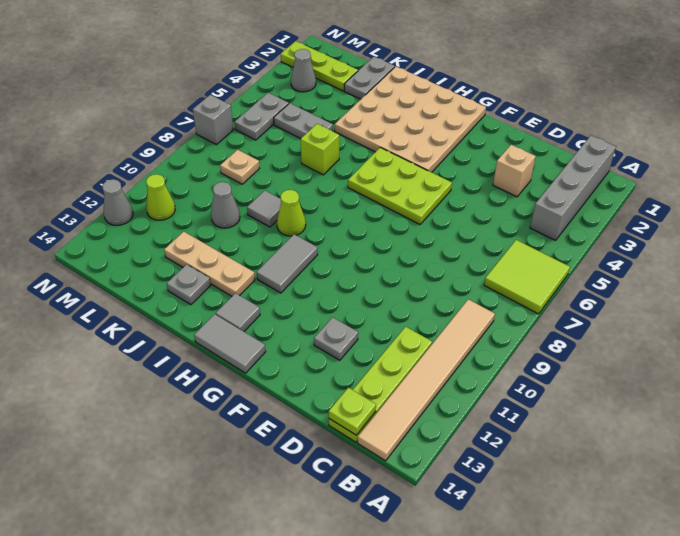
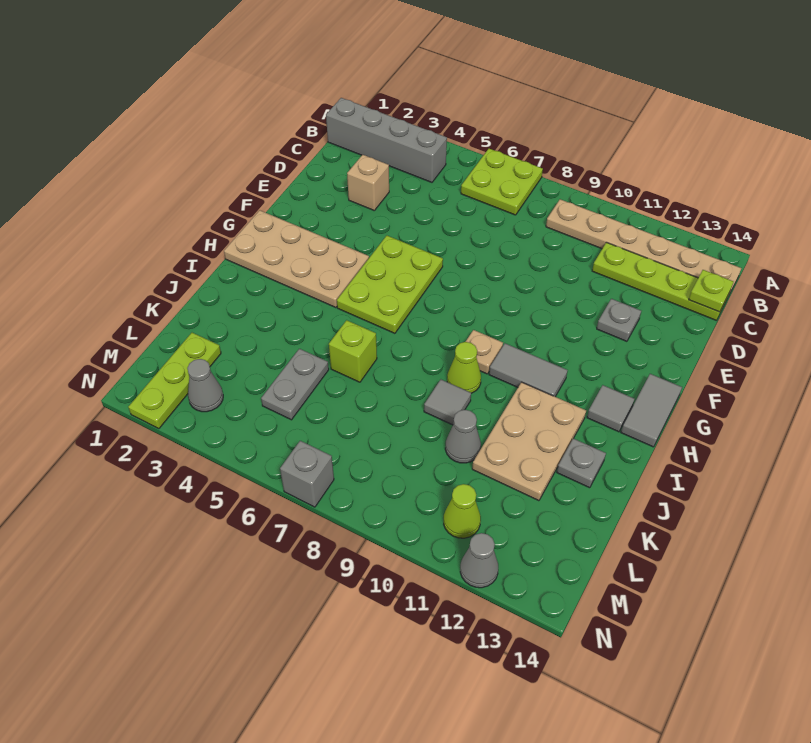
lime tile A6:B7 level 1 -> lime plate A6:B7 level 1
tan tile B9:B14 level 1 -> tan plate B9:B14 level 1
tan plate G1:J4 level 1 -> tan plate G1:H4 level 1
tan plate I12:K12 level 1 -> tan plate I11:K12 level 1
grey plate K1:K2 level 1 -> none
tan plate L8 level 1 -> tan plate H9 level 1
grey plate M5:M6 level 1 -> none

